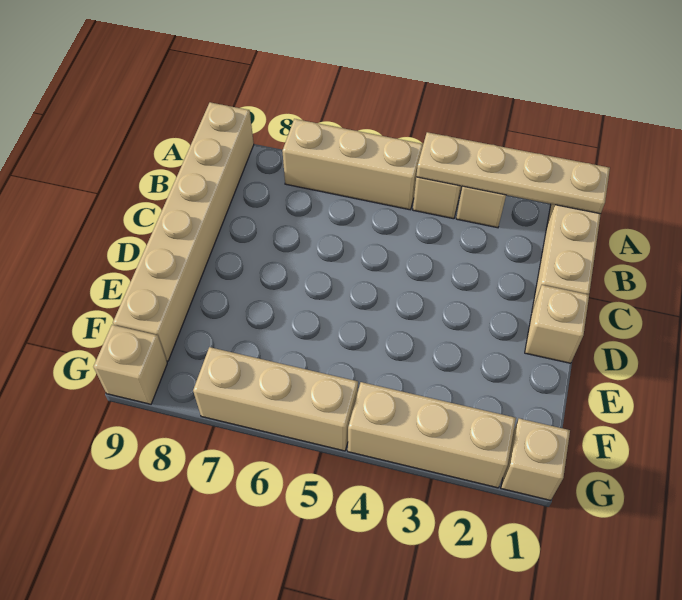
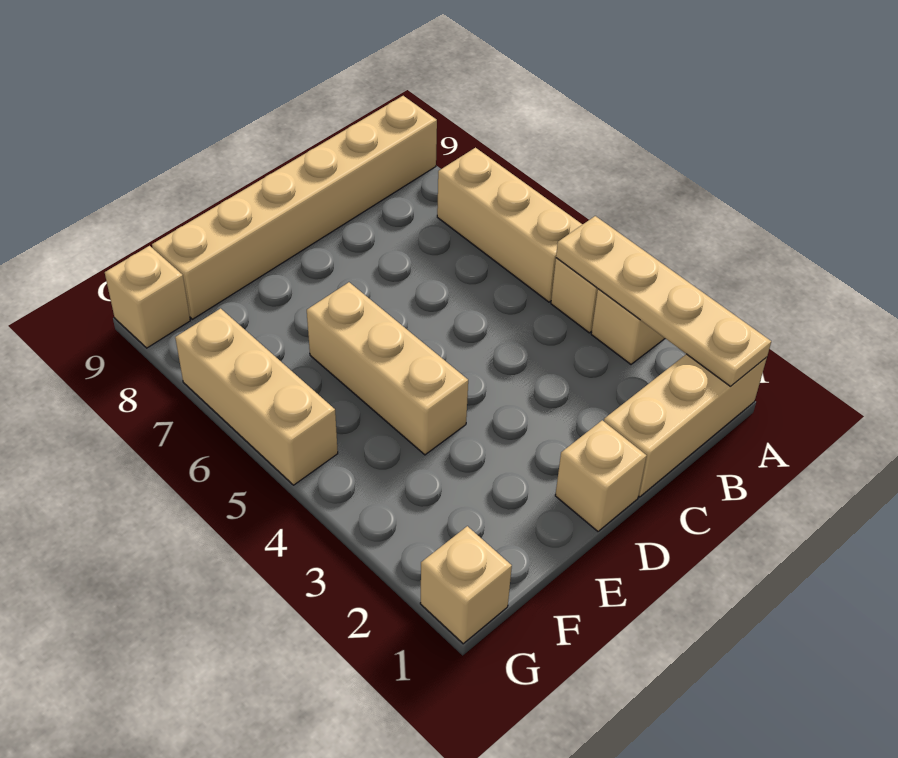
tan brick G2:G4 level 1 -> tan brick E4:E6 level 1

